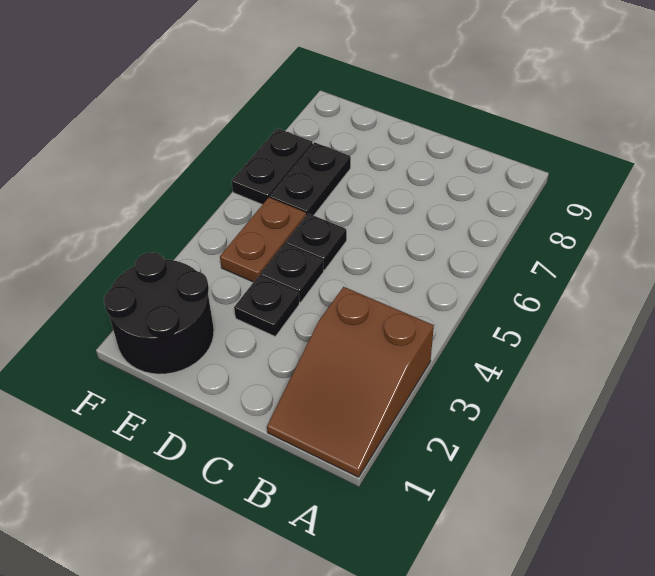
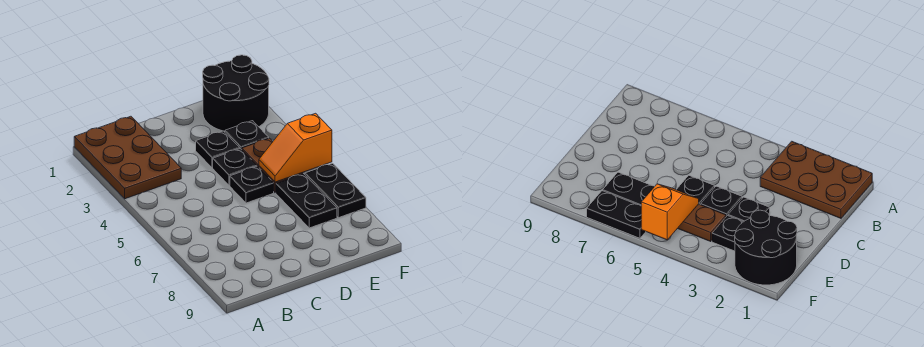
brown slope A1:B3 level 1 top 3 -> brown plate A1:B3 level 1
none -> black plate E3 level 1
none -> orange slope E5:F5 level 2 top F

